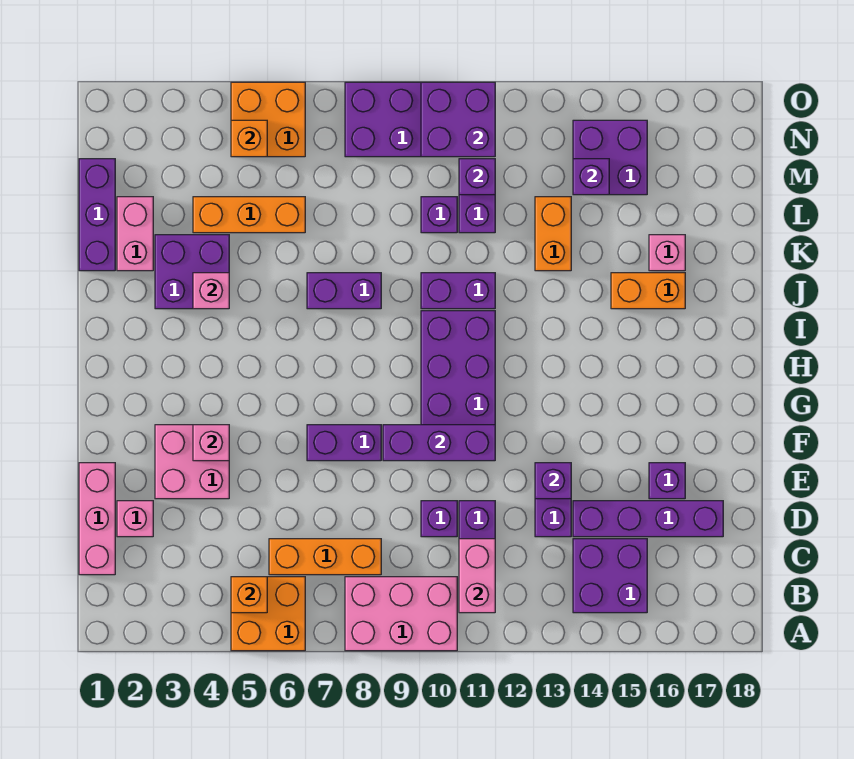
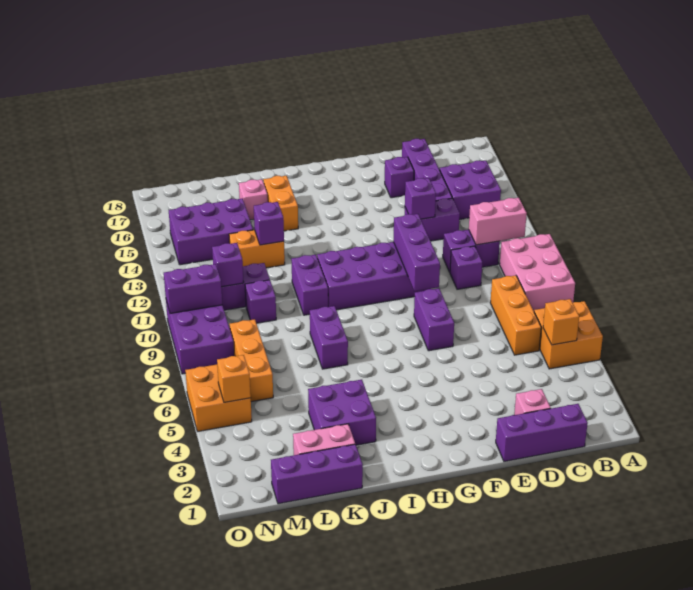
pink brick C1:E1 level 1 -> purple brick C1:E1 level 1
pink brick E3:F4 level 1 -> none
pink brick F4 level 2 -> none
pink brick J4 level 2 -> none
orange brick L4:L6 level 1 -> orange brick M6:M8 level 1
purple brick M14:N15 level 1 -> purple brick L14:N15 level 1
purple brick M14 level 2 -> purple brick K13 level 2
purple brick N10:O11 level 2 -> purple brick N10:O10 level 2

